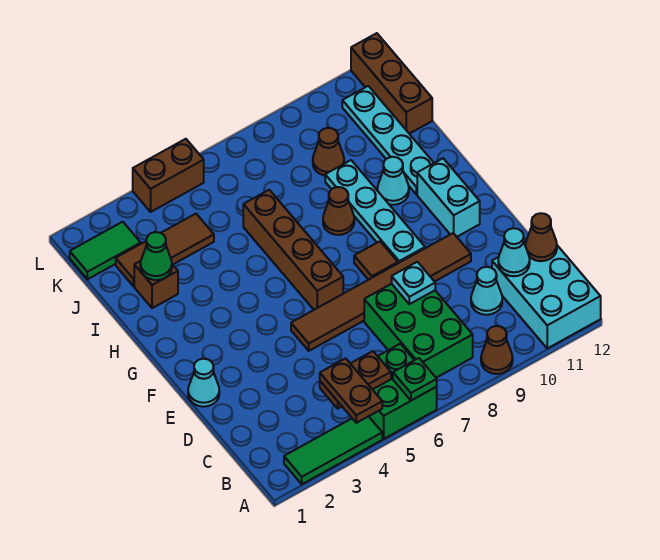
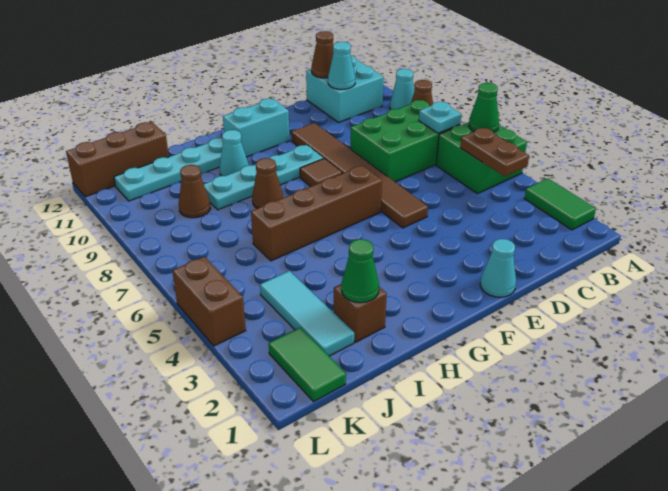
green tile A2:A4 level 1 -> green tile A2:A3 level 1
brown plate A4:B4 level 3 -> none
green plate A6 level 2 -> green cone A6 level 2
cyan brick A11:C12 level 1 -> cyan brick B11:C12 level 1
cyan cone C10 level 1 -> cyan cone A10 level 1
cyan plate D8 level 2 -> cyan plate B7 level 2
brown tile J2:J4 level 1 -> cyan tile J2:J4 level 1

